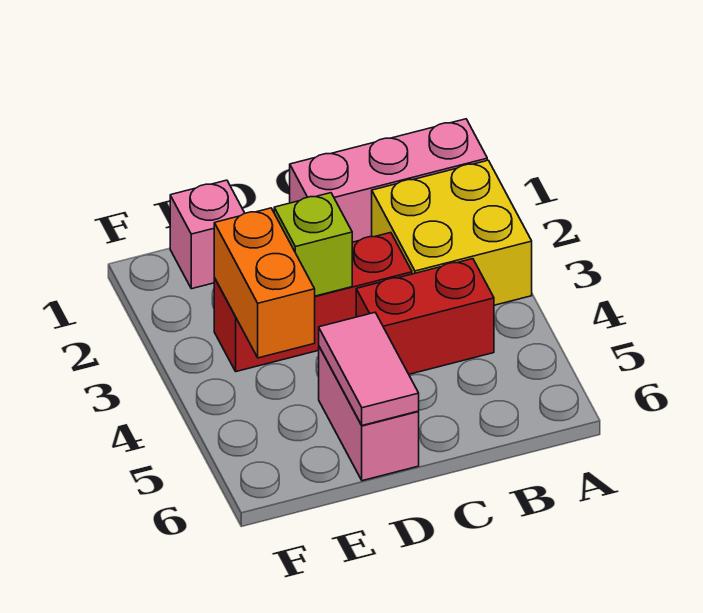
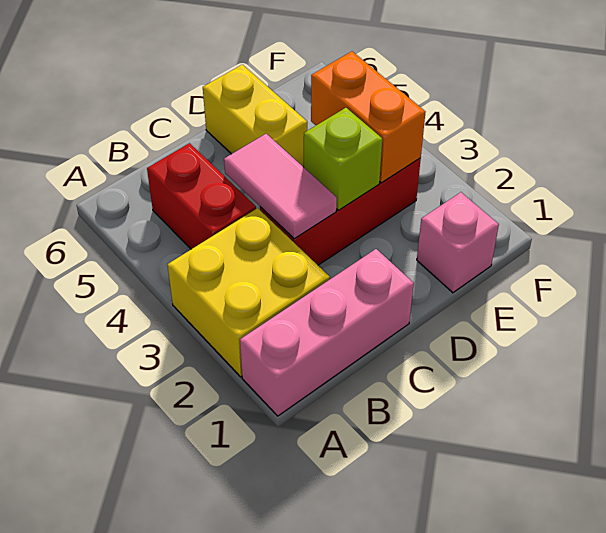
red brick B4:C4 level 1 -> red brick B4:B5 level 1
pink brick D5:D6 level 1 -> yellow brick D5:D6 level 1
pink tile D5:D6 level 2 -> pink tile C3:C4 level 2

